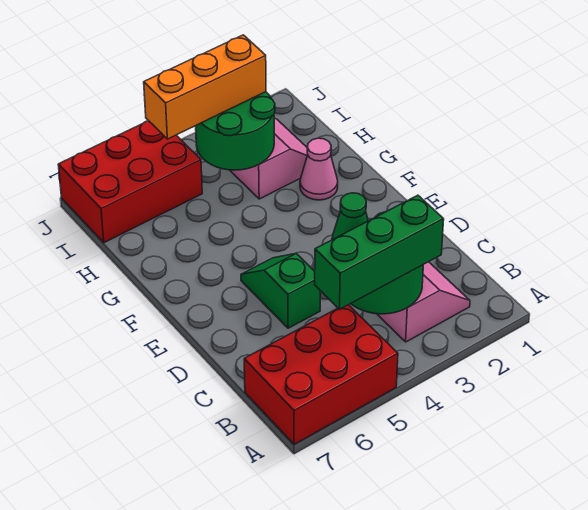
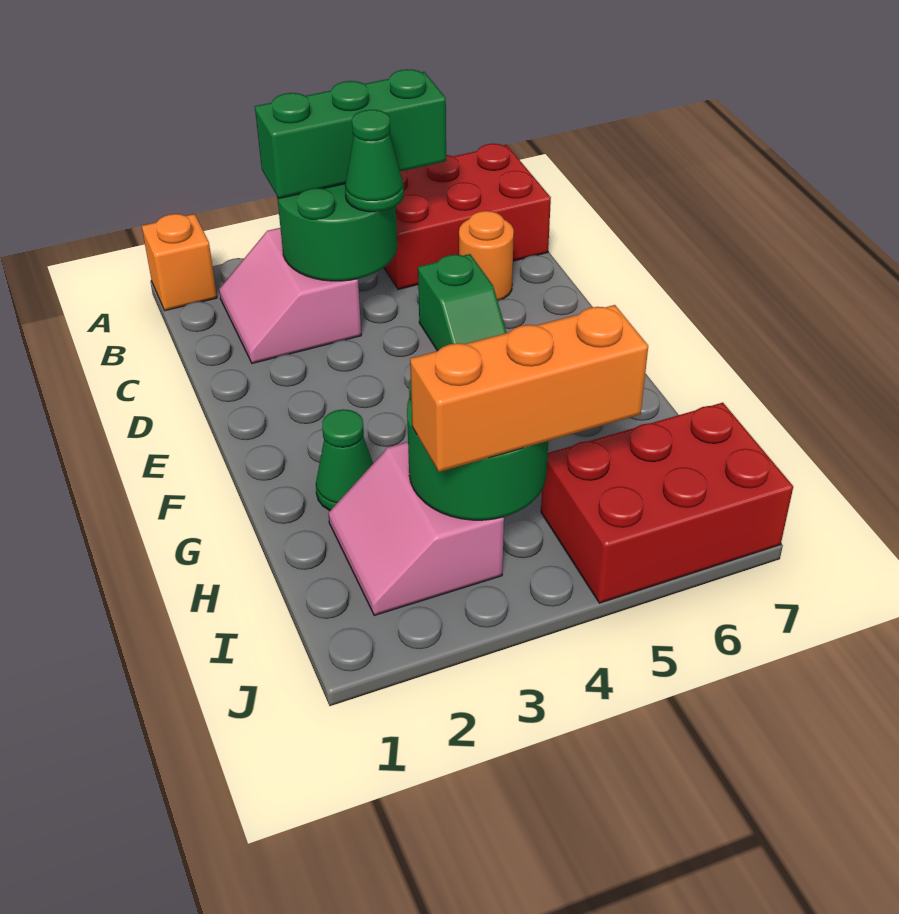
none -> orange brick A1 level 1
none -> orange round brick C6 level 1
pink cone G2 level 1 -> green cone G2 level 1

